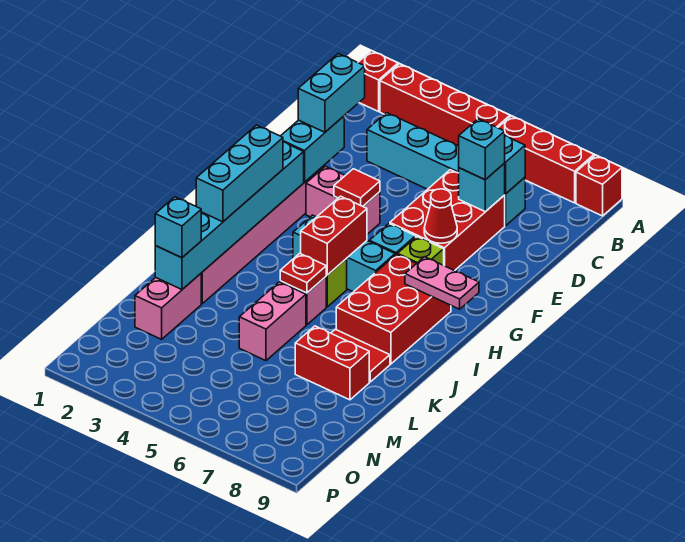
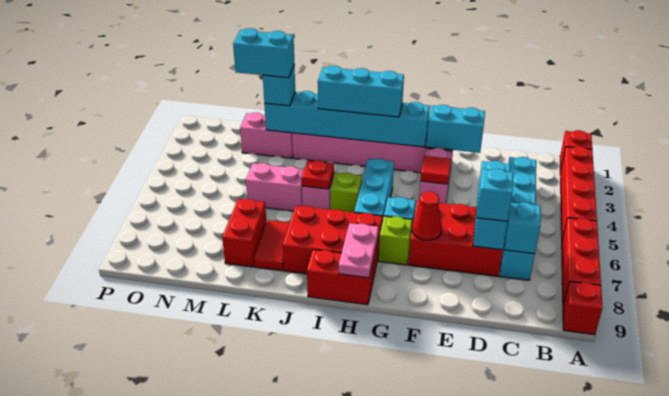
cyan brick D2:E2 level 3 -> cyan brick L2:M2 level 4
cyan brick D7 level 2 -> cyan brick D5:D7 level 2
red brick H5:I5 level 2 -> red brick H9:I9 level 1

